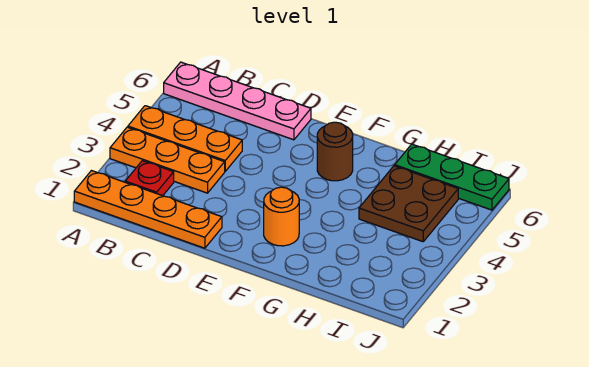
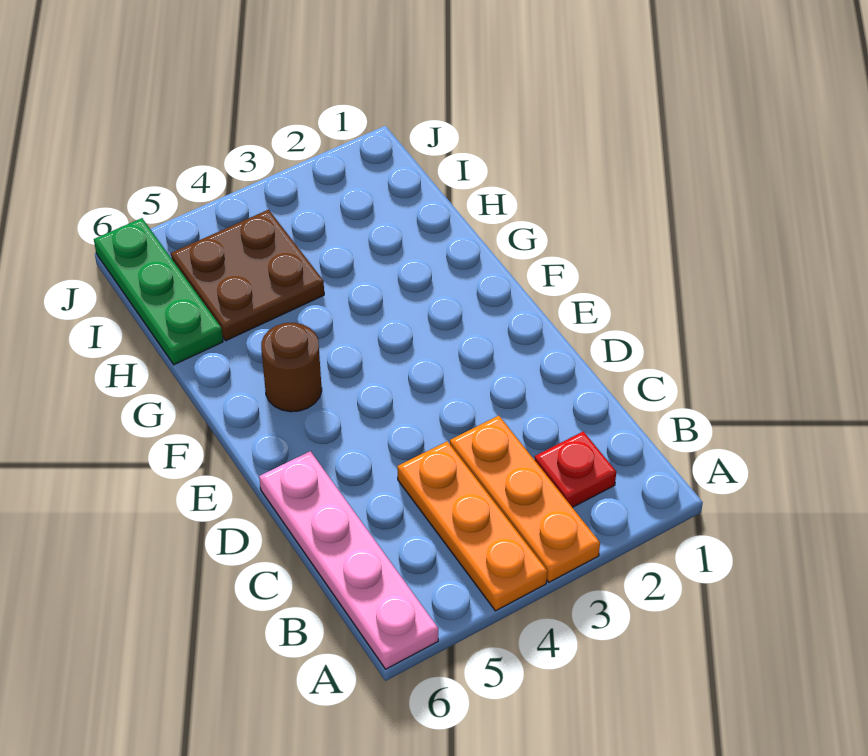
orange plate A1:D1 level 1 -> none
orange round brick F2 level 1 -> none

